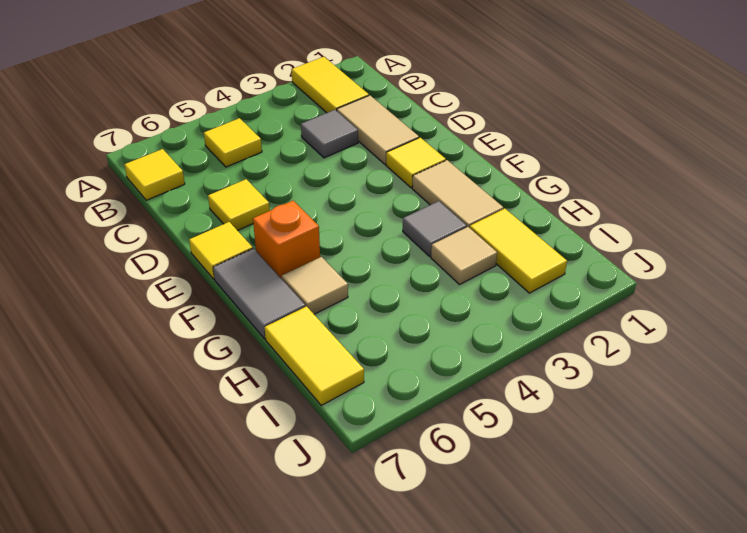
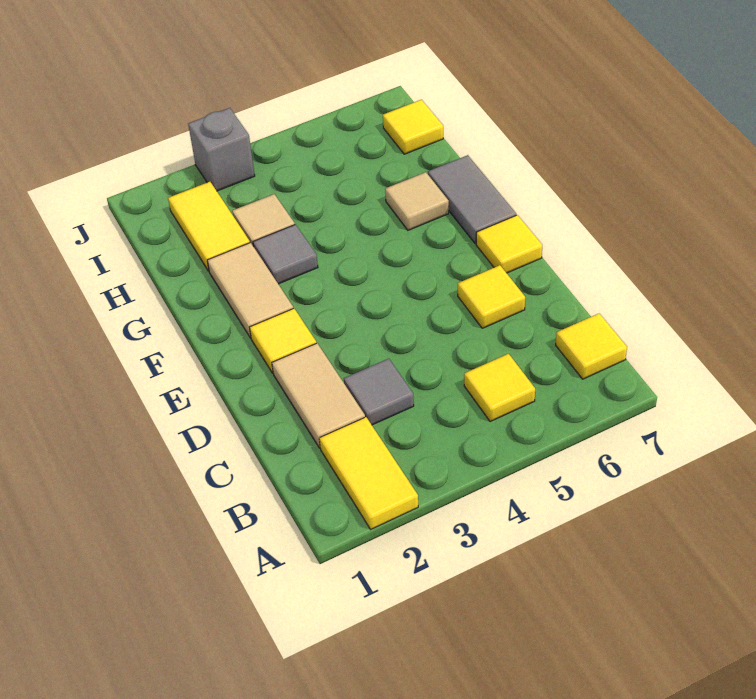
orange brick F6 level 1 -> none
yellow tile H7:I7 level 1 -> yellow tile I7 level 1
none -> grey brick J3 level 1

